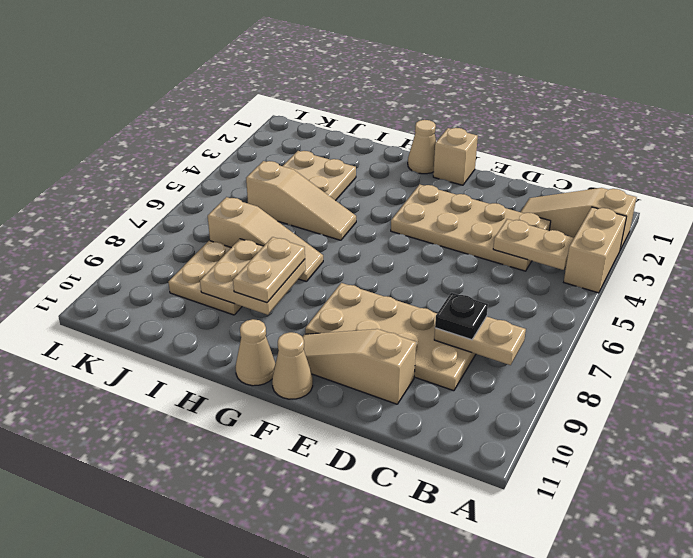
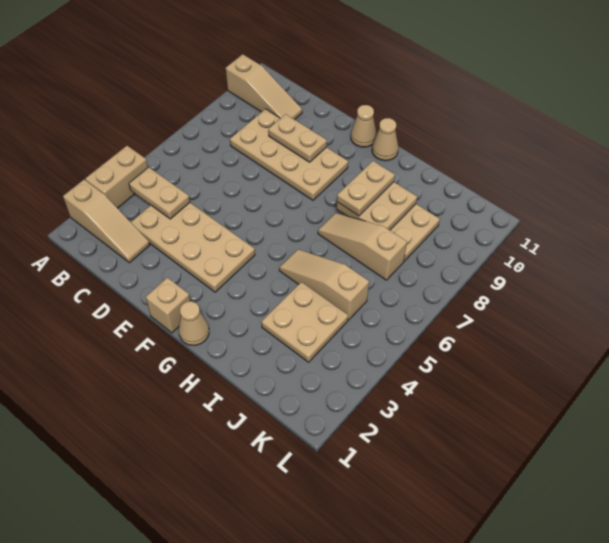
tan plate B8:C8 level 2 -> tan plate D9:E9 level 2
black plate C8 level 3 -> none
tan slope D10:F10 level 1 top D -> tan slope A10:C10 level 1 top A

